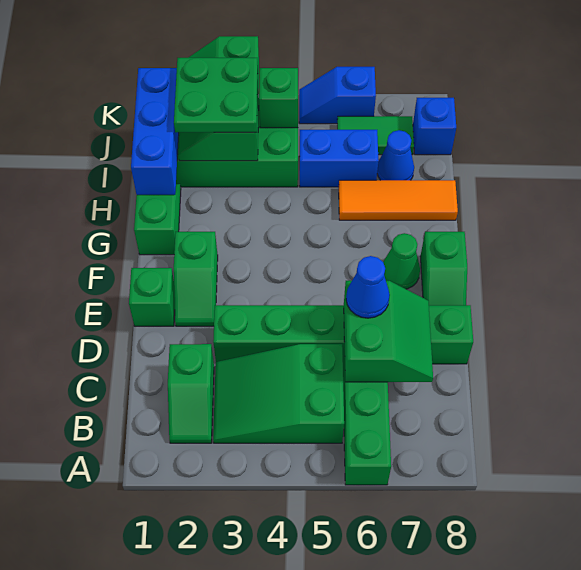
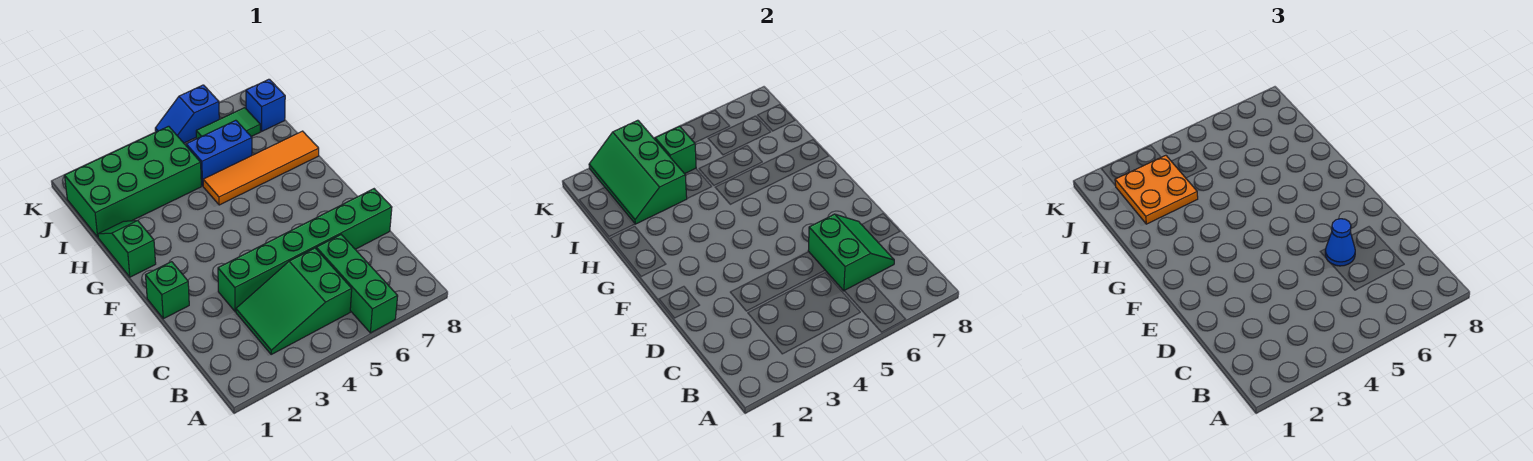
green slope B2:C2 level 1 top C -> none
green slope E2:F2 level 1 top F -> none
green slope E8:F8 level 1 top F -> none
green cone F7 level 1 -> none
blue brick H1:J1 level 2 -> none
orange tile H6:H8 level 1 -> orange tile H5:H8 level 1
green plate I2:J3 level 3 -> orange plate I2:J3 level 3
blue cone I7 level 1 -> none

